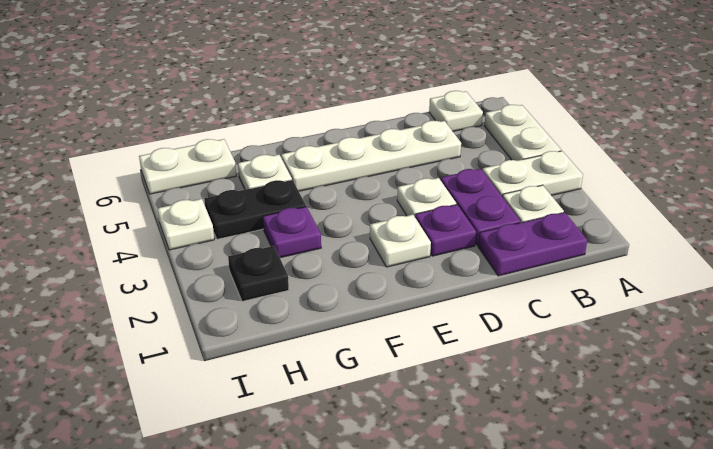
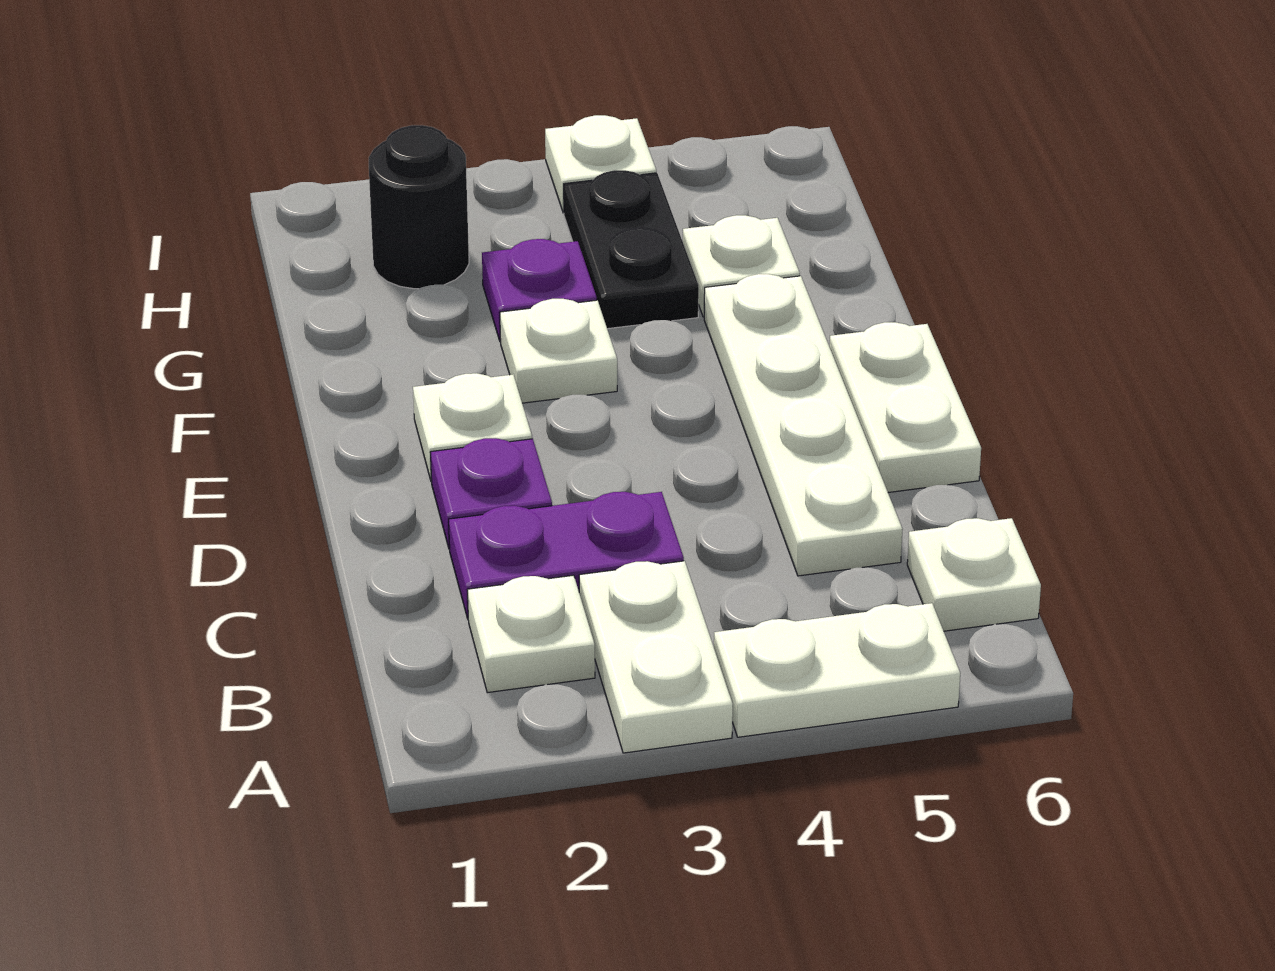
purple plate B1:C1 level 1 -> none
white plate D3 level 1 -> white plate F3 level 1
black plate H2 level 1 -> black round brick H2 level 1
white plate H6:I6 level 1 -> white plate D6:E6 level 1

